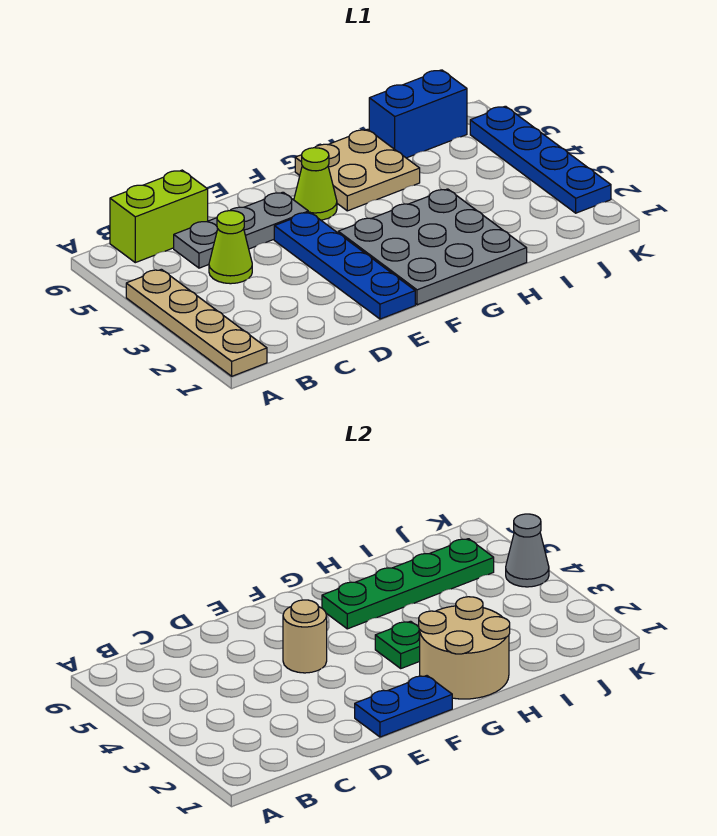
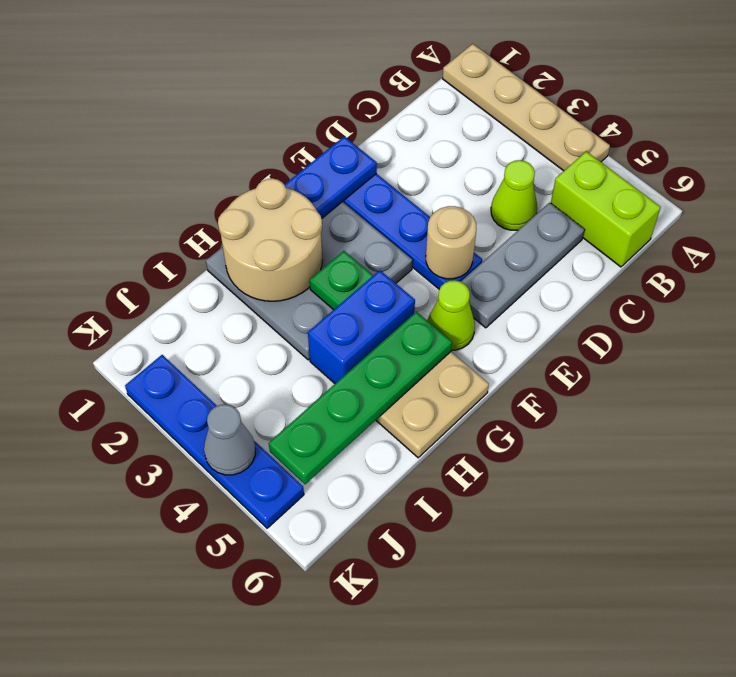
lime brick B6:C6 level 1 -> lime brick B5:B6 level 1
blue brick I6:J6 level 1 -> blue brick G4:H4 level 1

